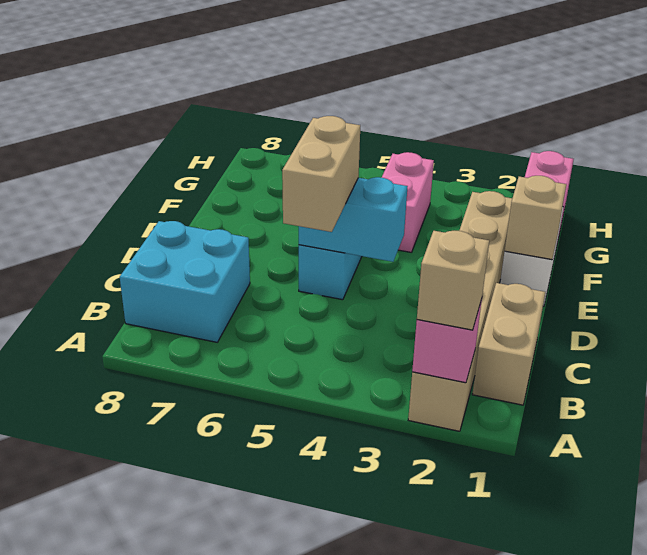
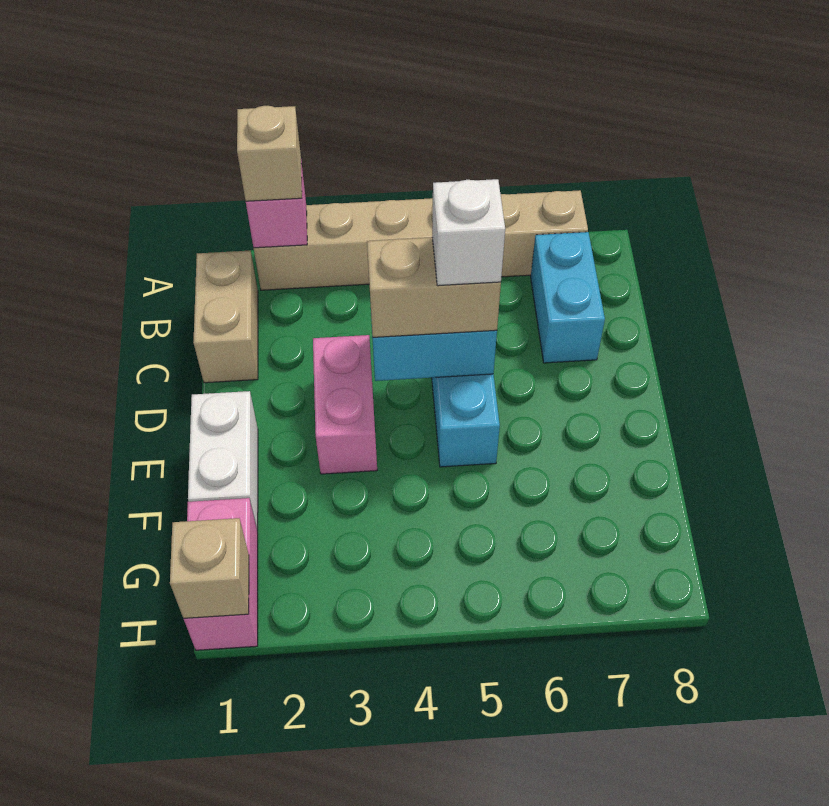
tan brick A2:F2 level 1 -> tan brick A2:A7 level 1
cyan brick B7:C8 level 1 -> cyan brick B7:C7 level 1
tan brick C5:D5 level 3 -> tan brick D4:D5 level 3
none -> white brick D5 level 4
tan brick E1 level 2 -> tan brick H1 level 2
pink brick F4:G4 level 1 -> pink brick D3:E3 level 1

